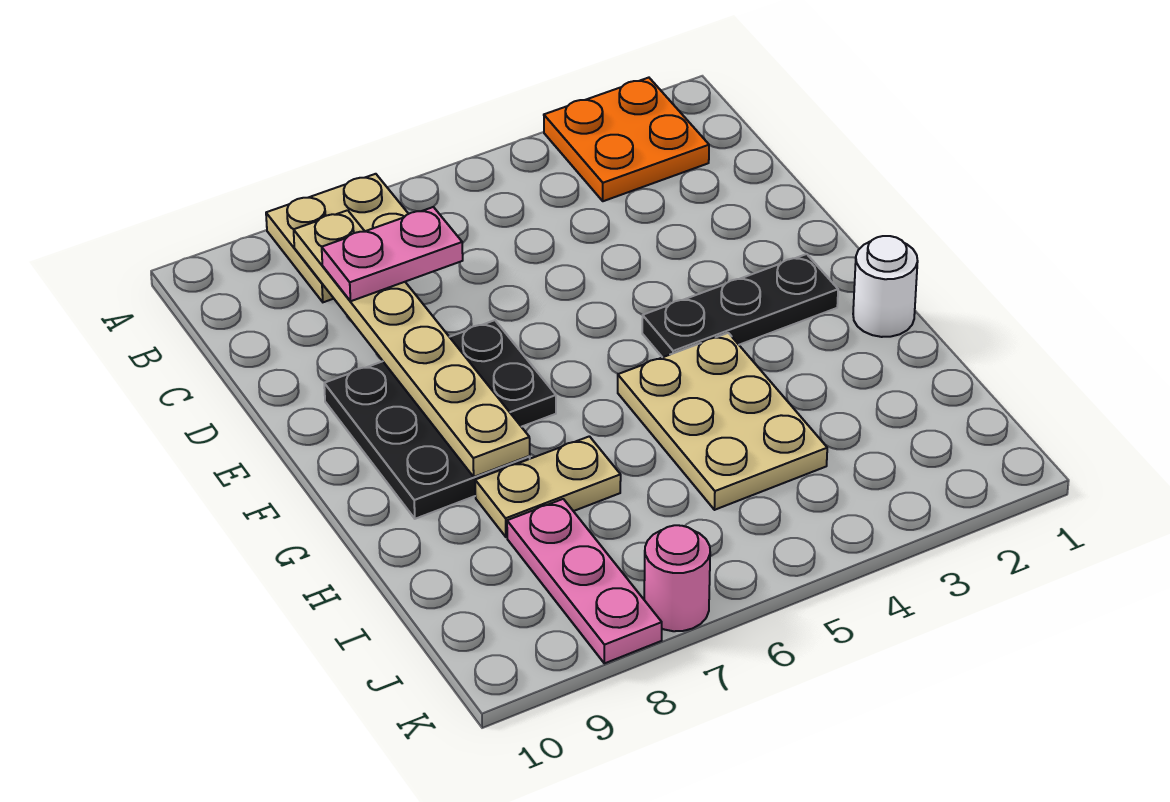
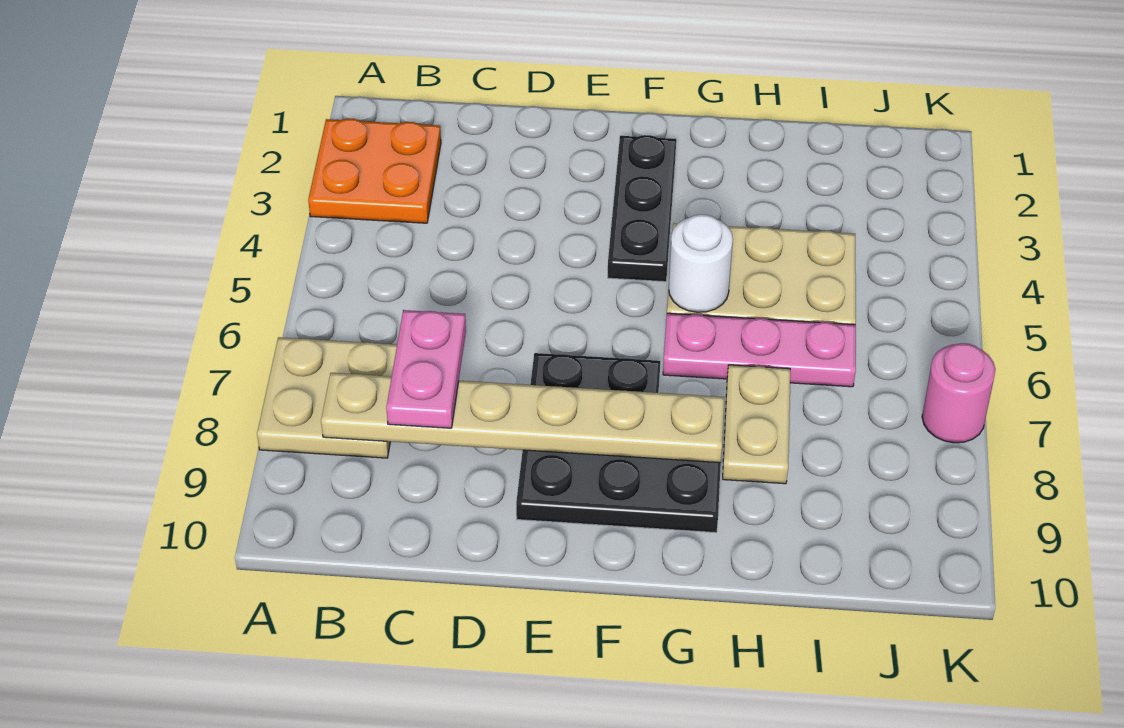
white round brick G1 level 1 -> white round brick G5 level 2
pink plate I8:K8 level 1 -> pink plate G6:I6 level 1

